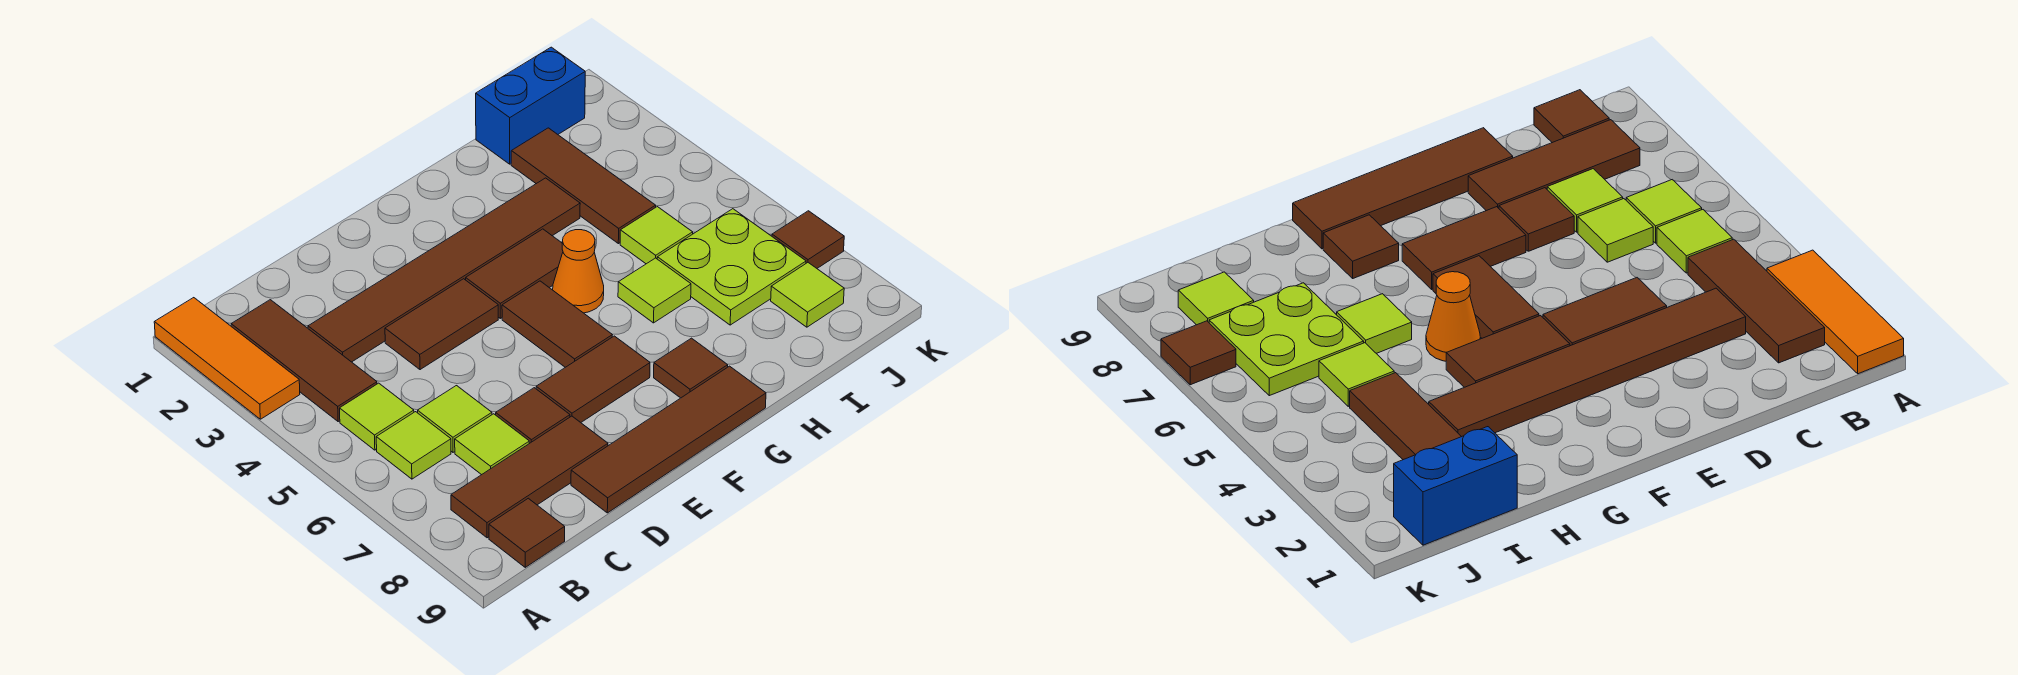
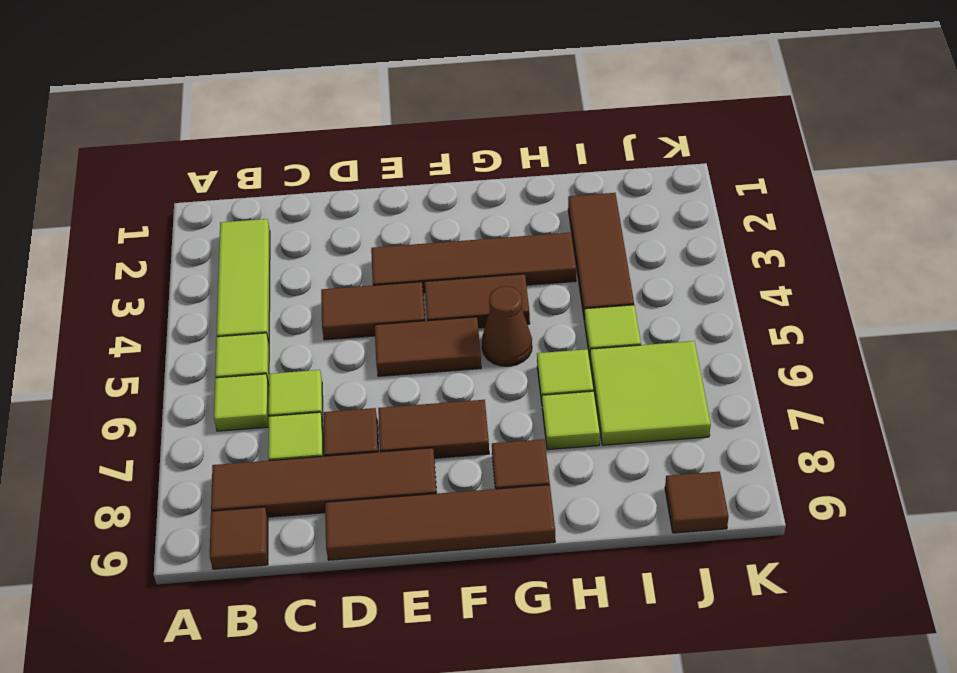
orange tile A1:A3 level 1 -> none
brown tile B2:B4 level 1 -> lime tile B2:B4 level 1
brown tile B8:D8 level 1 -> brown tile B8:E8 level 1
brown tile C3:H3 level 1 -> brown tile E3:H3 level 1
brown tile F5:F6 level 1 -> brown tile E5:F5 level 1
orange cone G5 level 1 -> brown cone G5 level 1
blue brick I1:J1 level 1 -> none
lime plate I6:J7 level 1 -> lime tile I6:J7 level 1
lime tile J8 level 1 -> lime tile H7 level 1
brown tile K7 level 1 -> brown tile J9 level 1

